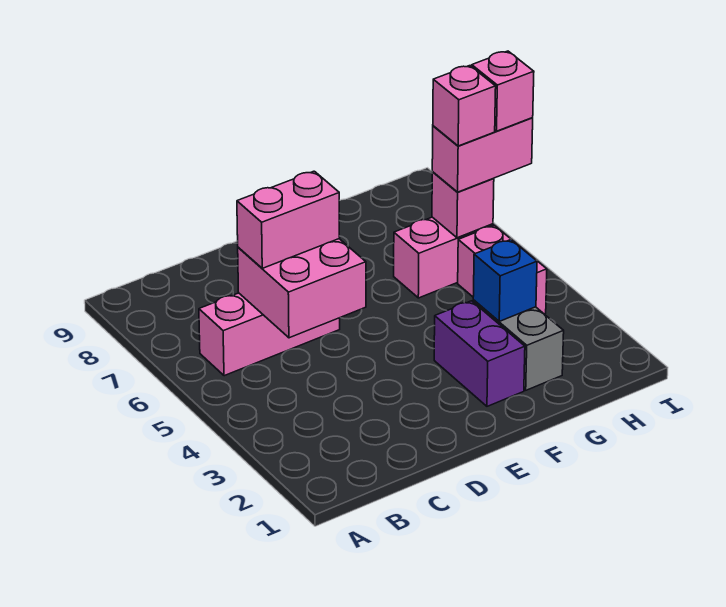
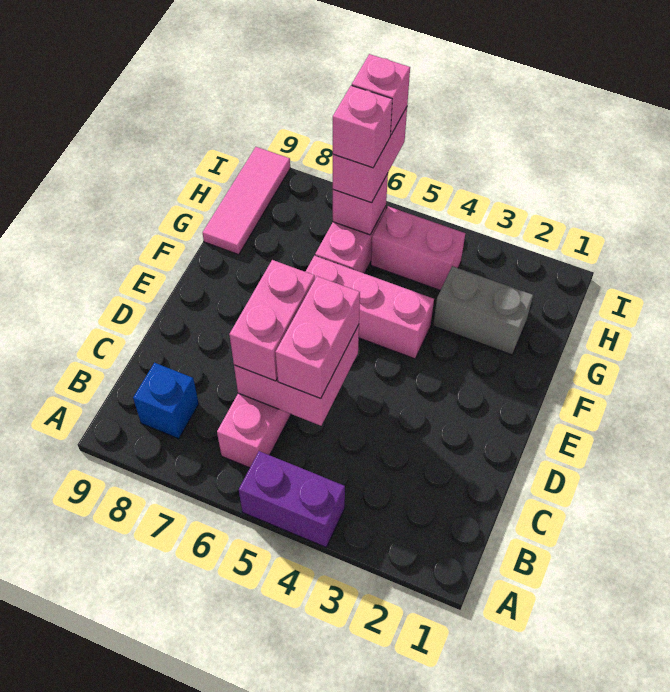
none -> pink brick C5:D5 level 3
purple brick F2:F3 level 1 -> purple brick A4:A5 level 1
none -> pink brick F4:F6 level 1
blue brick G3 level 2 -> blue brick B8 level 1
none -> pink tile G9:I9 level 1

